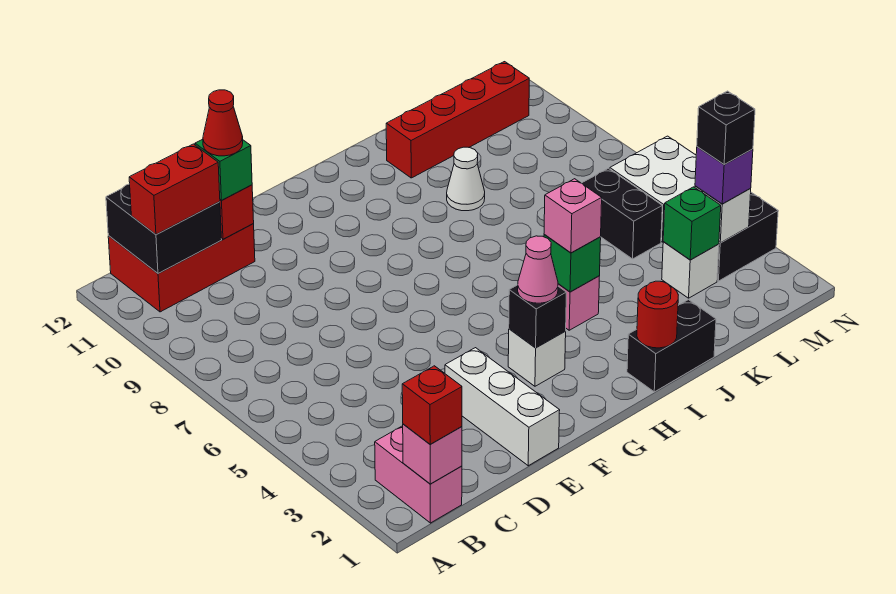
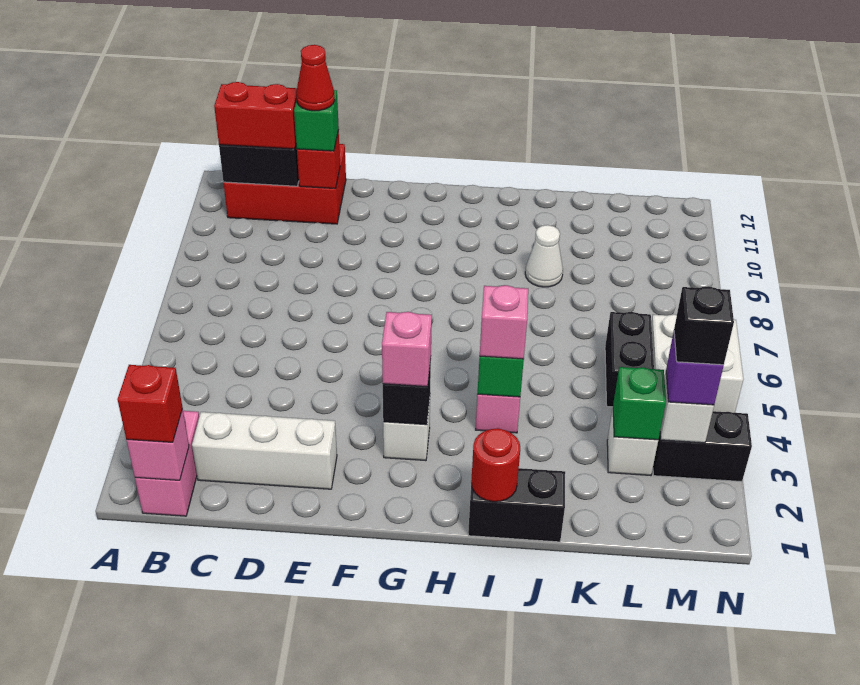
white brick E1:E3 level 1 -> white brick C2:E2 level 1
pink cone G3 level 3 -> pink brick G3 level 3
red brick J11:M11 level 1 -> none

